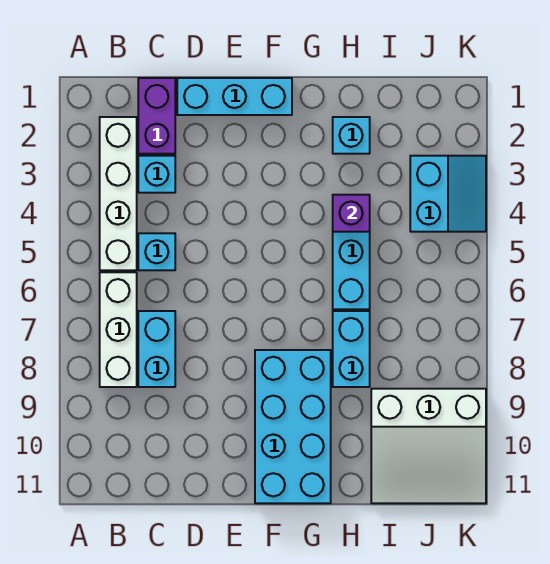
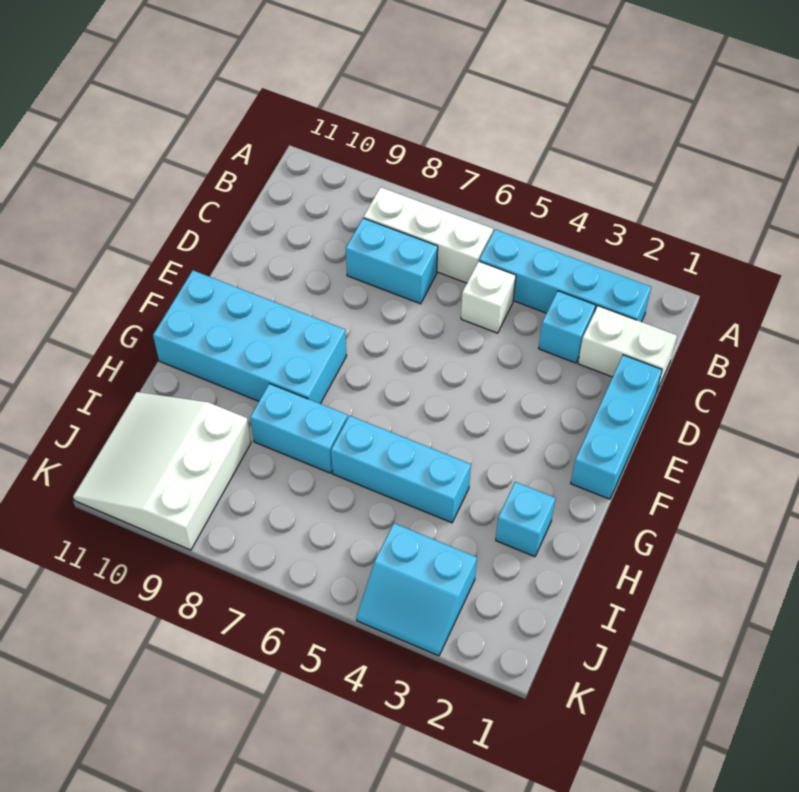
white brick B2:B5 level 1 -> cyan brick B2:B5 level 1
purple brick C1:C2 level 1 -> white brick C1:C2 level 1
cyan brick C5 level 1 -> white brick C5 level 1
purple brick H4 level 2 -> none

